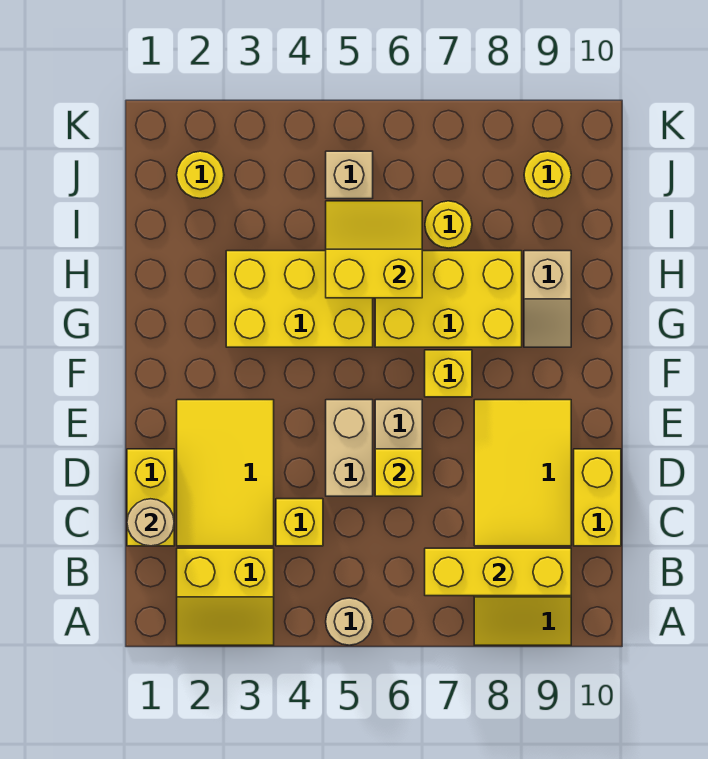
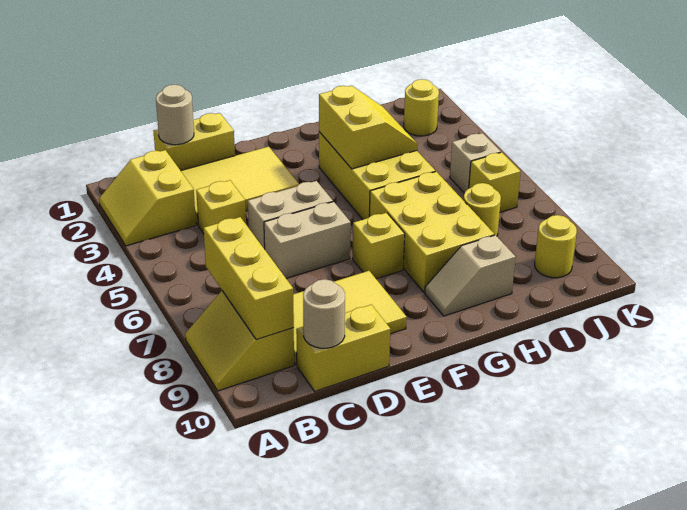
tan round brick A5 level 1 -> tan round brick C10 level 2
yellow brick D6 level 2 -> yellow brick J6 level 1
yellow slope H5:I6 level 2 top H -> yellow slope G3:H4 level 2 top G

